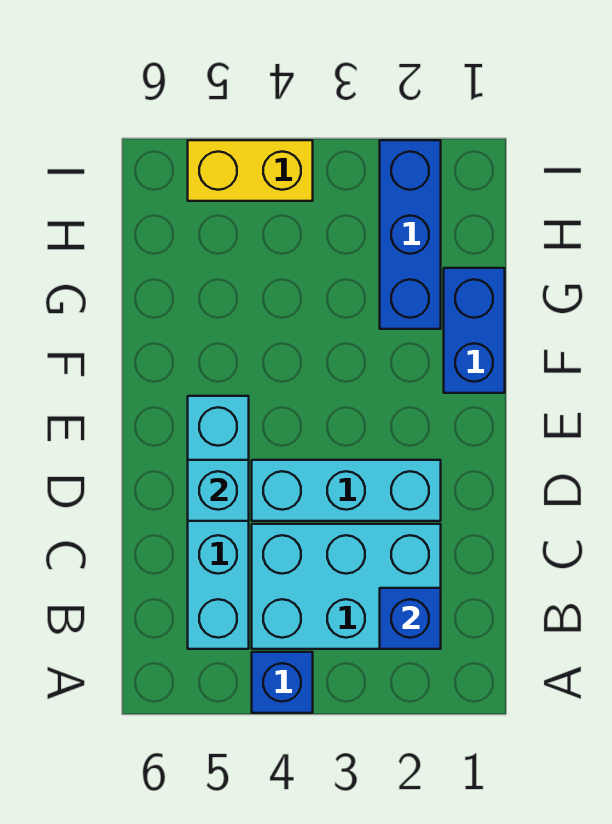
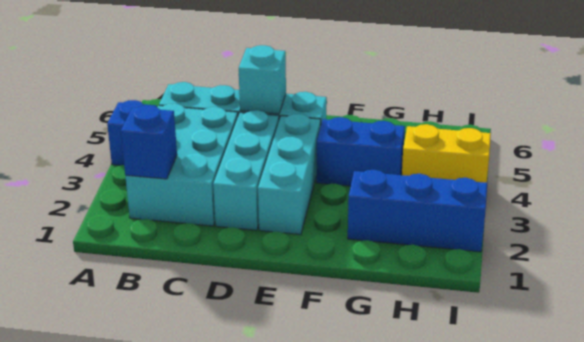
none -> cyan brick E2:E4 level 1
blue brick F1:G1 level 1 -> blue brick F4:G4 level 1
yellow brick I4:I5 level 1 -> yellow brick H4:I4 level 1

